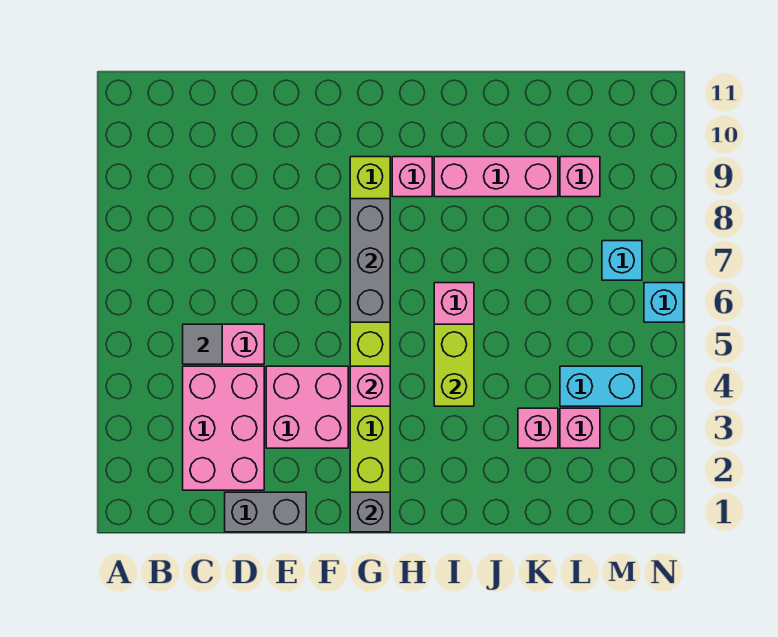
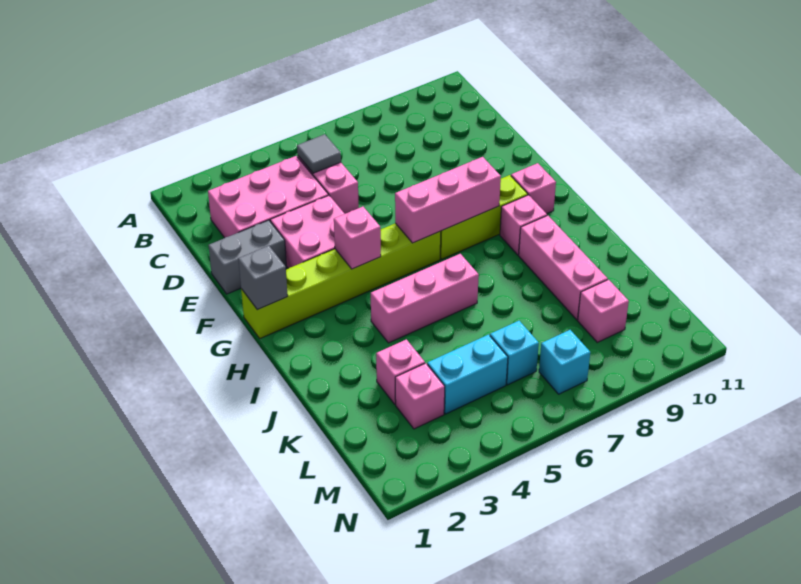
grey brick D1:E1 level 1 -> grey brick E1:E2 level 1
grey brick G6:G8 level 2 -> pink brick G6:G8 level 2
none -> pink brick G10 level 1
lime brick I4:I5 level 2 -> none
cyan brick L4:M4 level 1 -> cyan brick L4:L5 level 1
cyan brick N6 level 1 -> cyan brick L6 level 1

